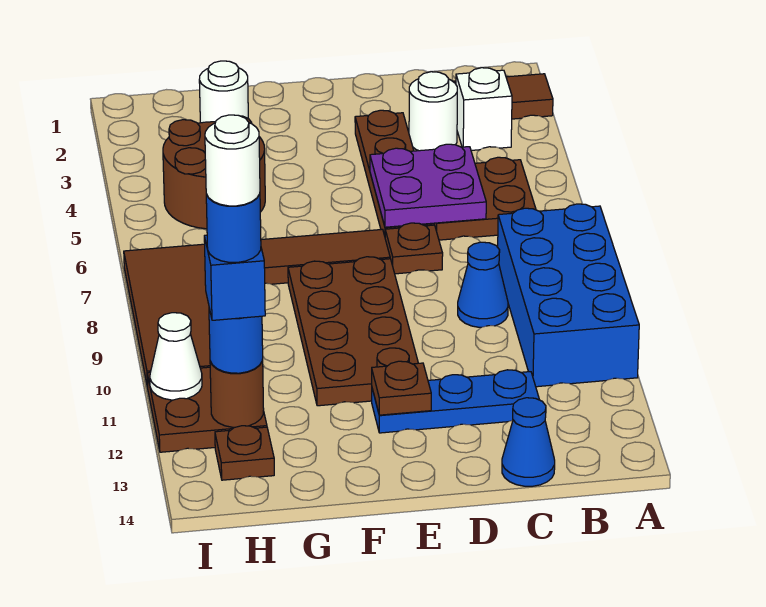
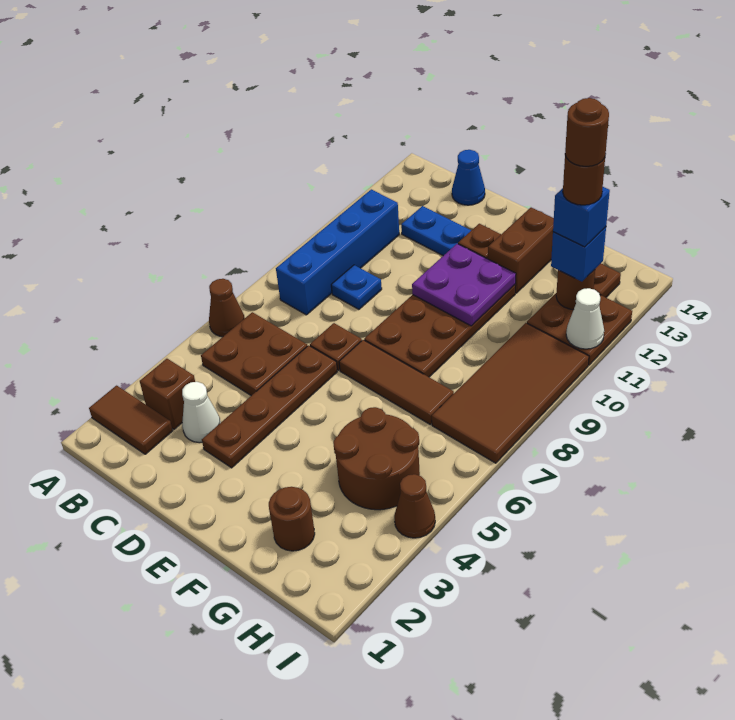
none -> brown cone A6 level 1
blue brick A8:B11 level 1 -> blue brick B8:B11 level 1
white brick B3 level 1 -> brown brick B3 level 1
white round brick C3 level 1 -> white cone C3 level 1
purple plate C5:D6 level 2 -> purple plate E10:F11 level 2
blue cone C9 level 1 -> blue plate C9 level 1
none -> brown brick F12:F13 level 1
white round brick G2 level 1 -> brown round brick G2 level 1
blue round brick H12 level 3 -> blue brick H12 level 3
blue round brick H12 level 5 -> brown round brick H12 level 5
white round brick H12 level 6 -> brown round brick H12 level 6
none -> brown cone I4 level 1

